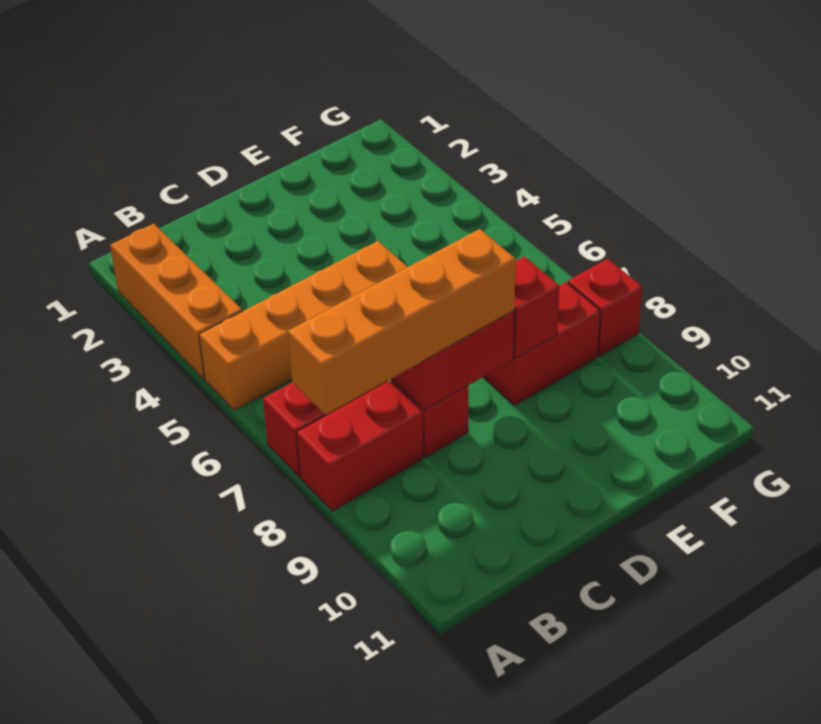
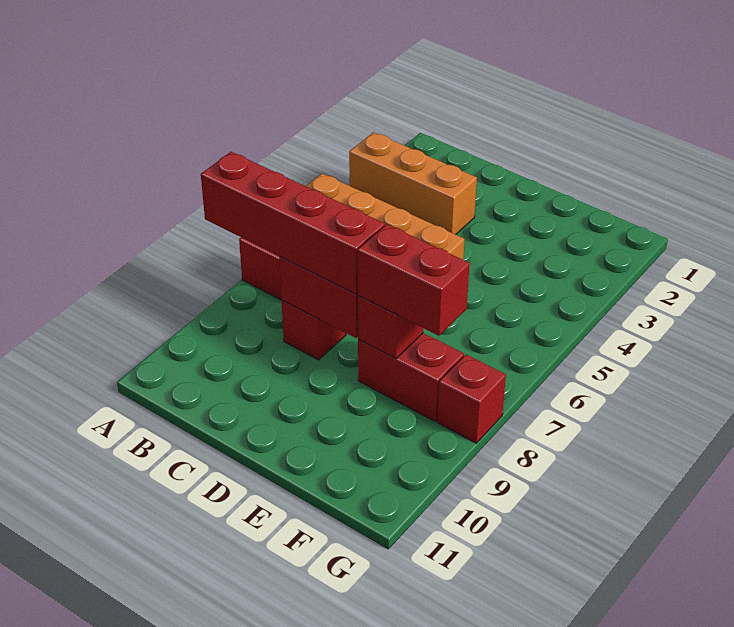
orange brick A2:A4 level 1 -> orange brick A3:C3 level 1
red brick A8:B8 level 1 -> red brick E8:F8 level 3
orange brick A8:D8 level 3 -> red brick A8:D8 level 3

